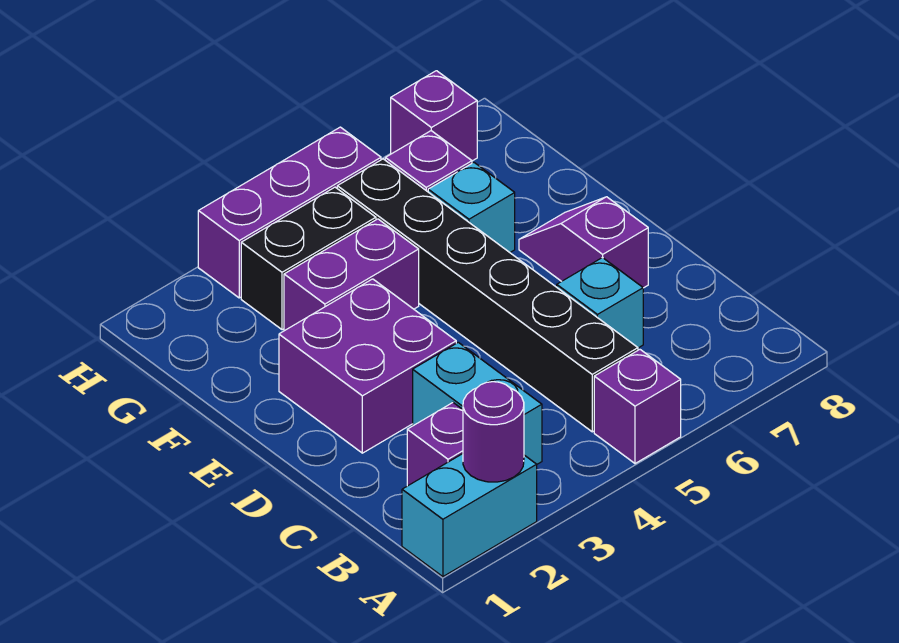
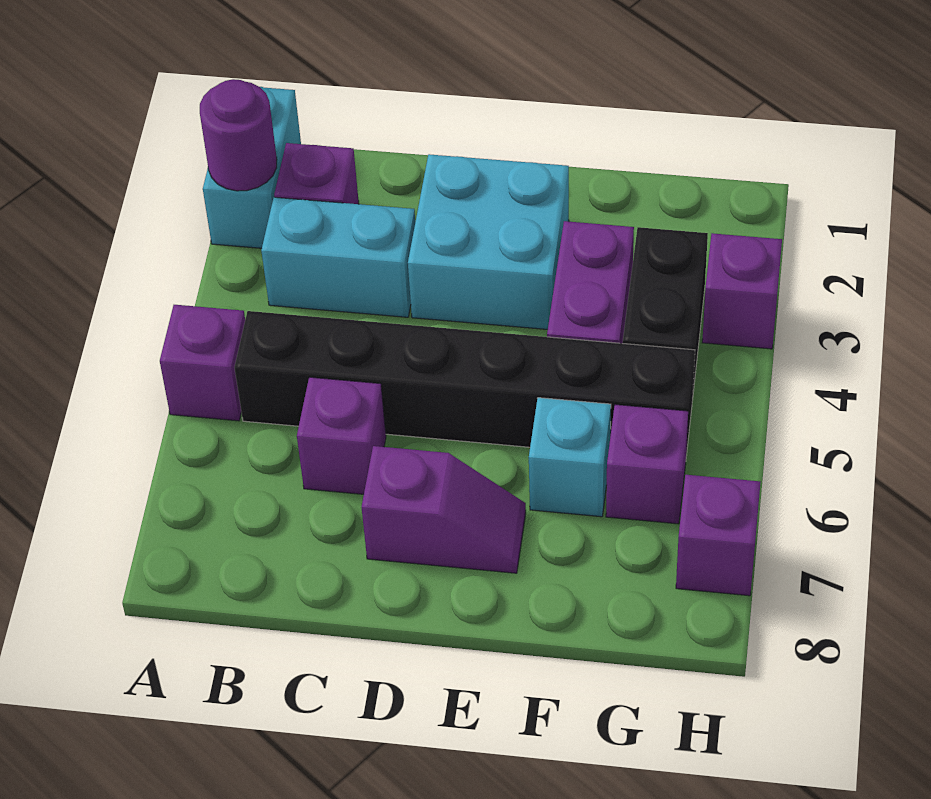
cyan brick C6 level 1 -> purple brick C6 level 1
purple brick D2:E3 level 1 -> cyan brick D2:E3 level 1
purple brick H3:H5 level 1 -> purple brick H3 level 1

